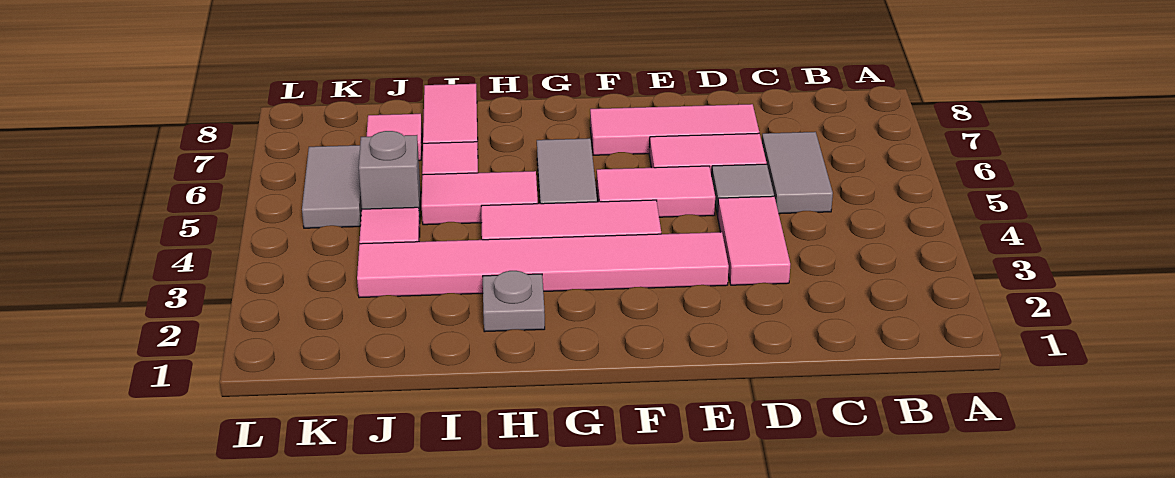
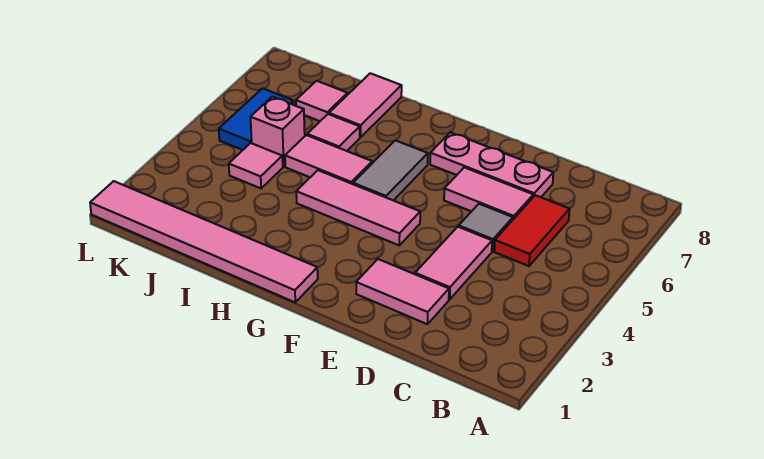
grey tile C5:C6 level 1 -> red tile C5:C6 level 1
pink tile D7:F7 level 1 -> pink plate D7:F7 level 1
pink tile E3:J3 level 1 -> pink tile G1:L1 level 1
pink tile E5:F5 level 1 -> pink tile D2:E2 level 1
grey plate H2 level 1 -> none
grey brick J5 level 1 -> pink brick J5 level 1
grey tile K5:K6 level 1 -> blue tile K5:K6 level 1

